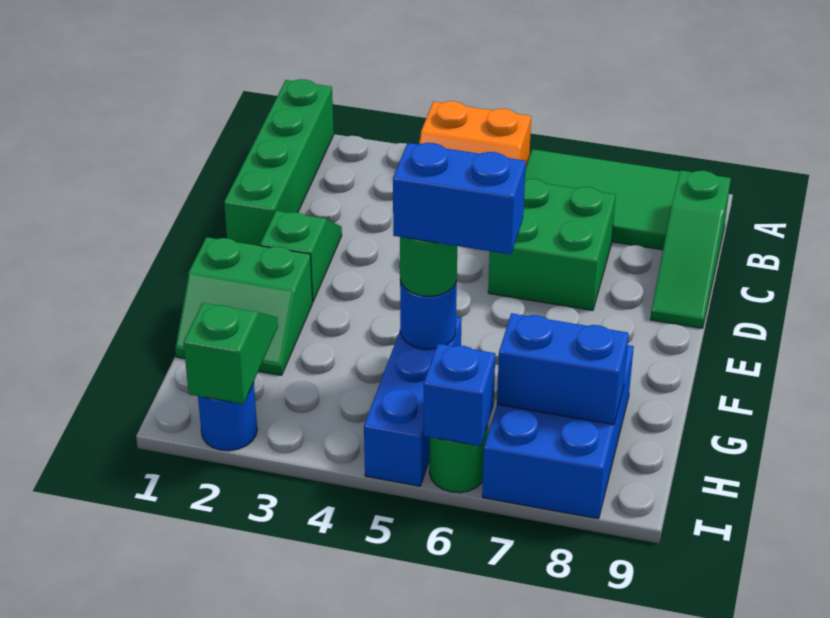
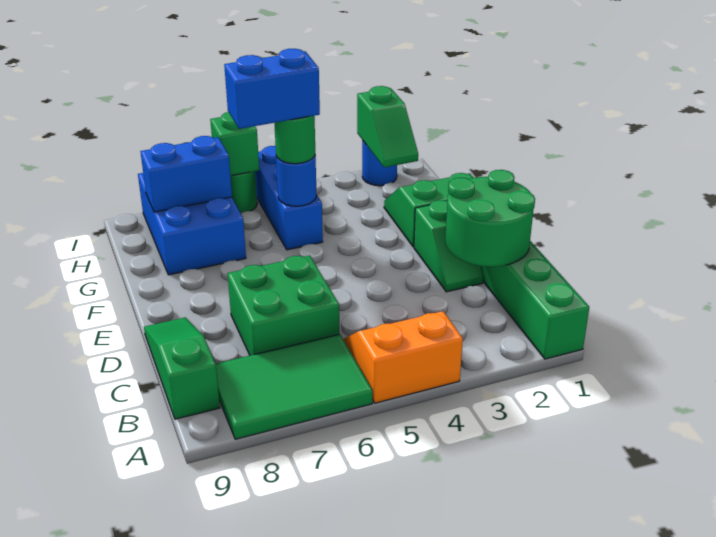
none -> green round brick C1:D2 level 2
blue brick I6 level 2 -> green brick I6 level 2

